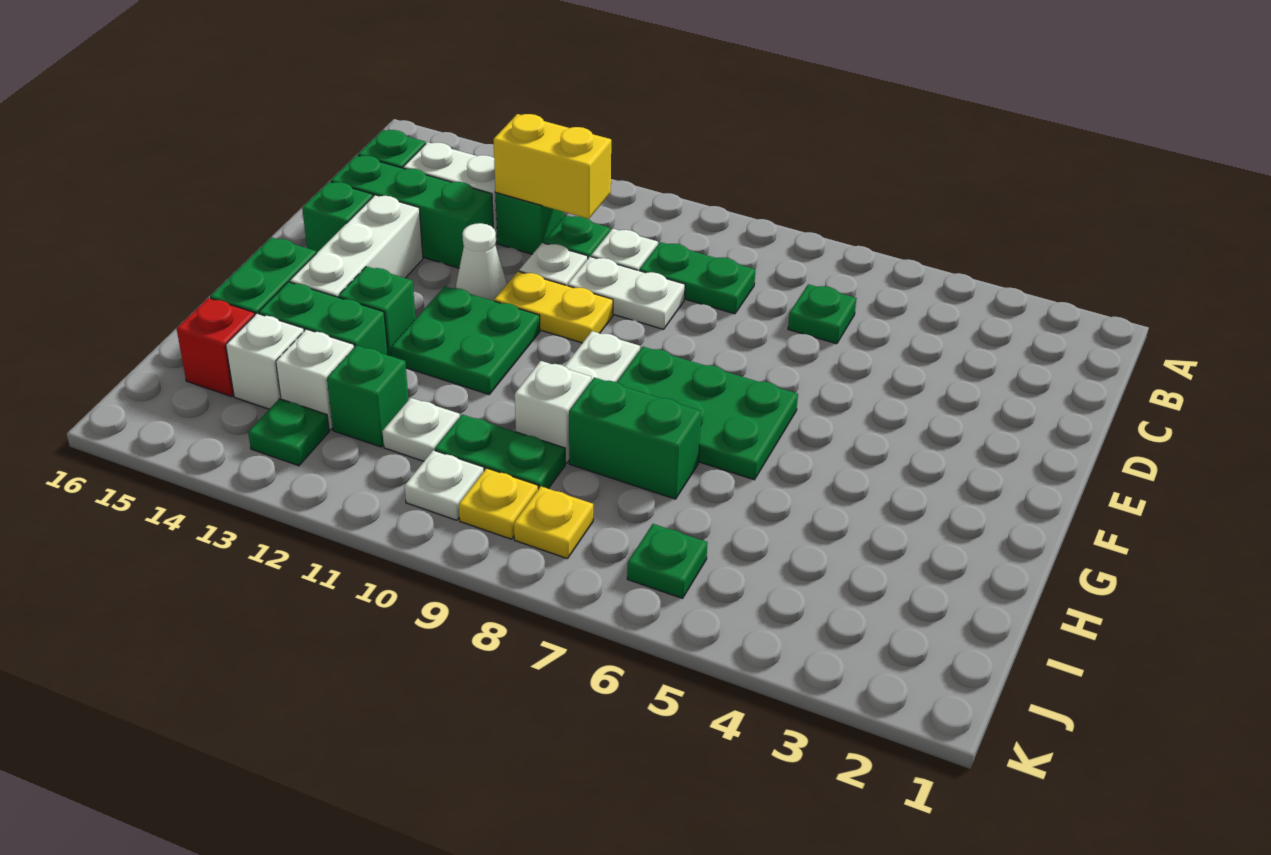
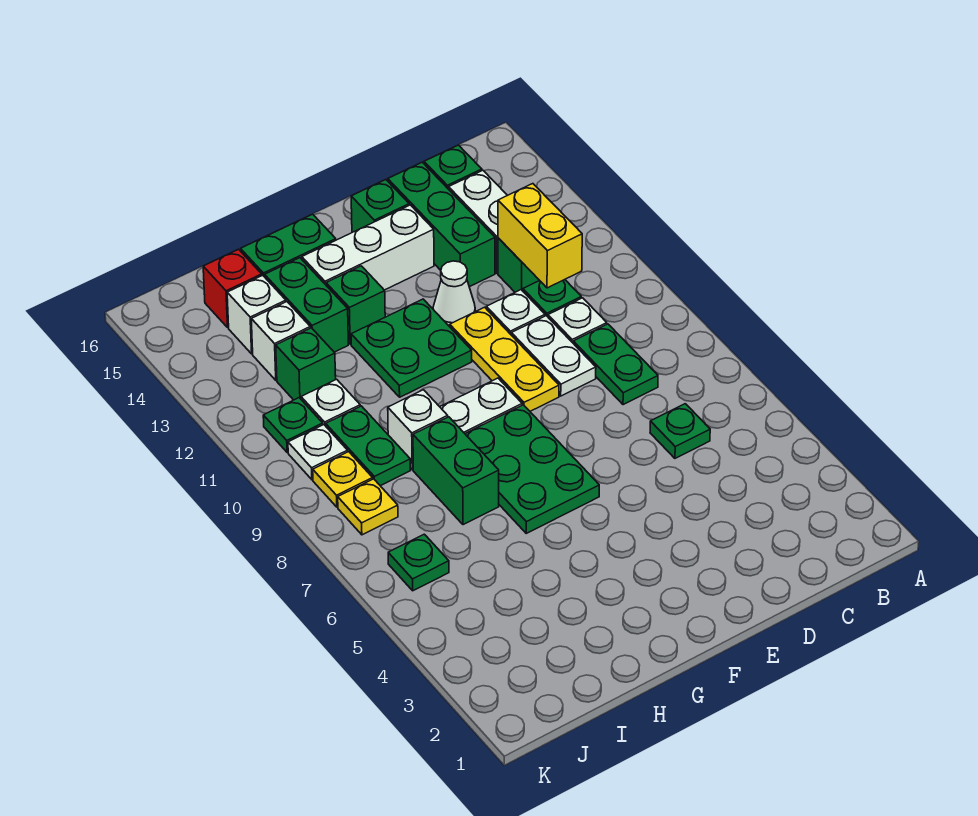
yellow plate E10:E11 level 1 -> yellow plate E9:E11 level 1
green plate J13 level 1 -> green plate J11 level 1

